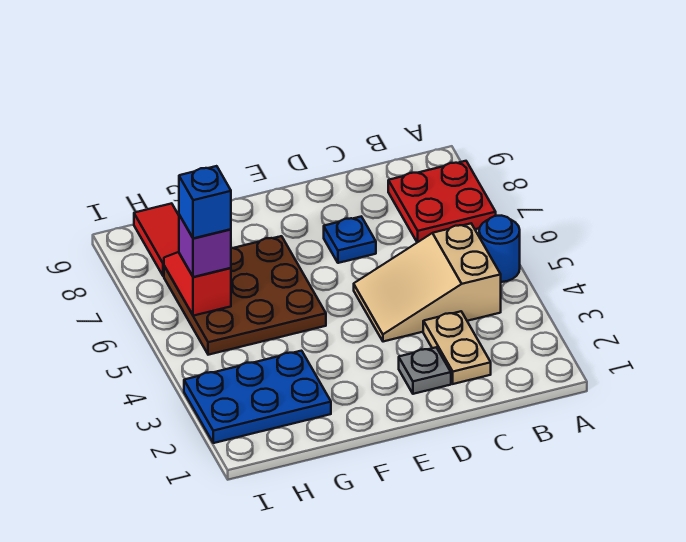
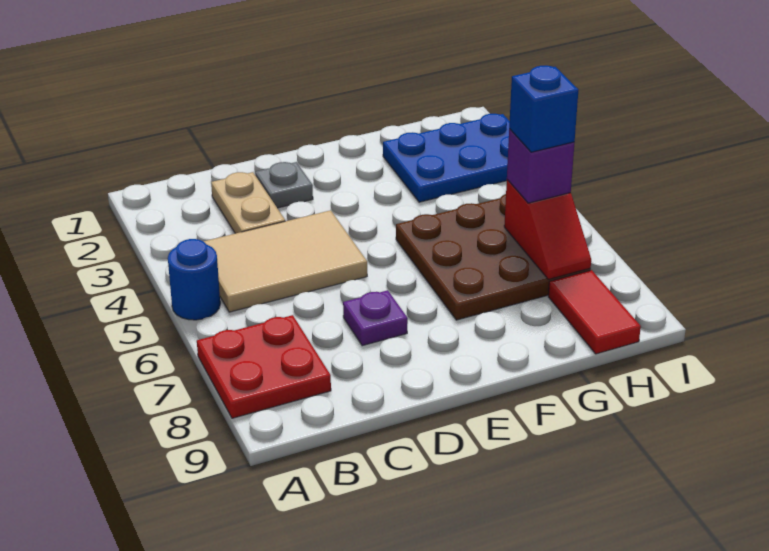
tan slope B4:D5 level 1 top B -> tan tile B4:D5 level 1
blue plate D7 level 1 -> purple plate D7 level 1

